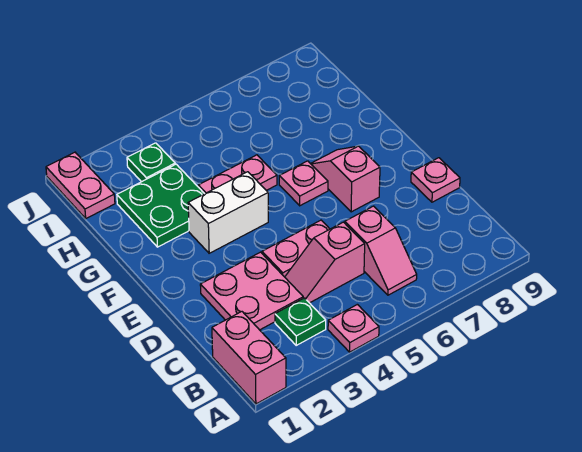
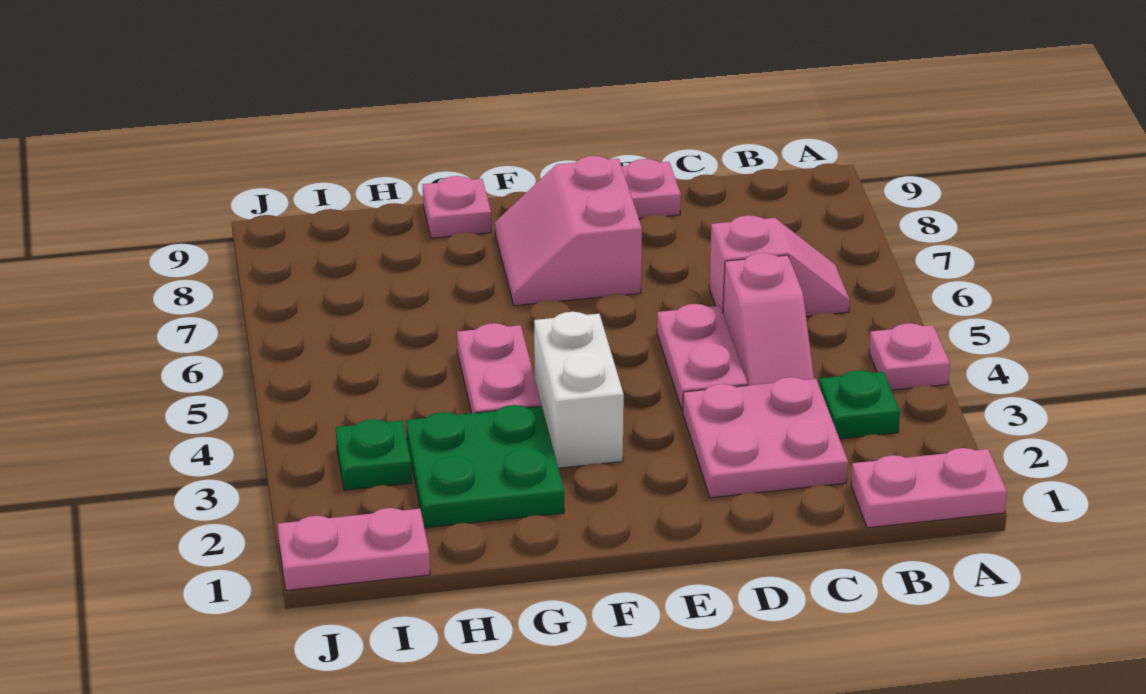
pink brick A1:B1 level 1 -> pink plate A1:B1 level 1
pink slope E7:F7 level 1 top E -> pink slope E7:F8 level 1 top E
pink plate F6 level 1 -> pink plate G9 level 1

